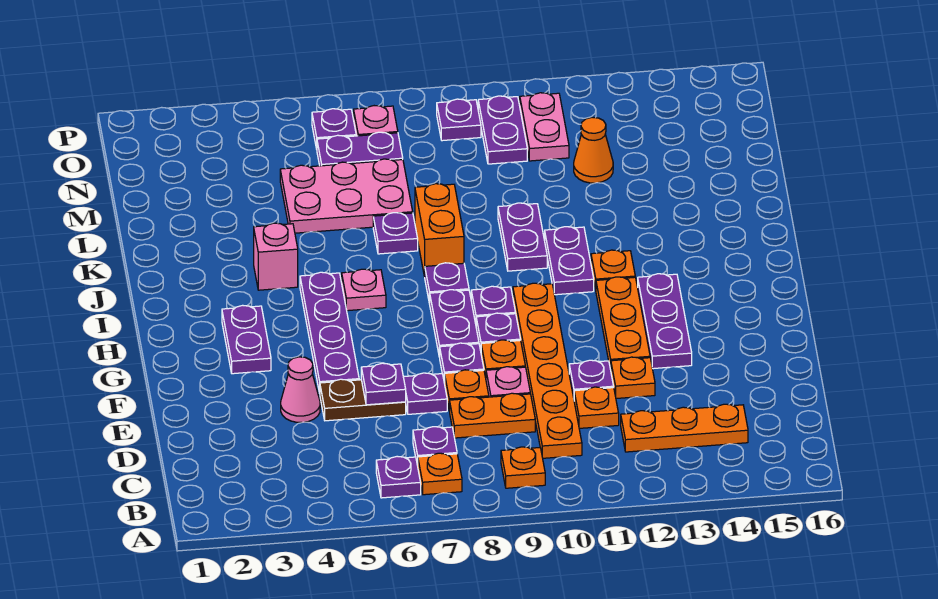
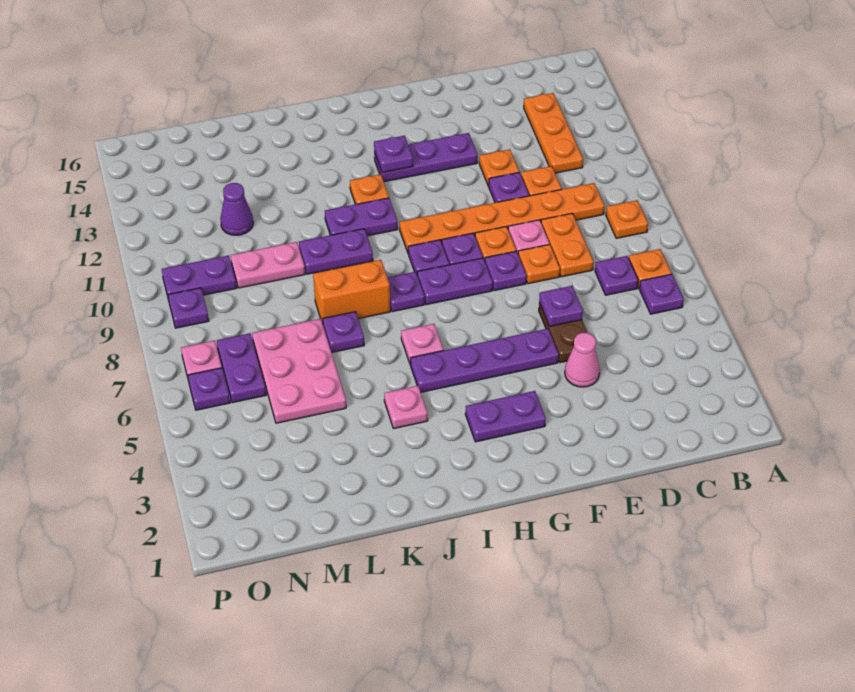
purple plate E7 level 1 -> purple plate H13 level 2
orange plate F12:H12 level 1 -> none
pink brick J4 level 1 -> pink plate J4 level 1
orange cone M12 level 1 -> purple cone M12 level 1
pink plate N11:O11 level 1 -> pink plate L10:M10 level 1

